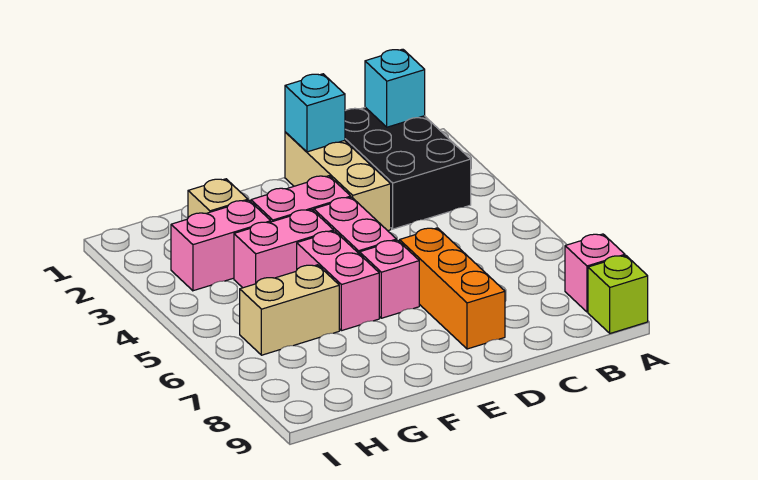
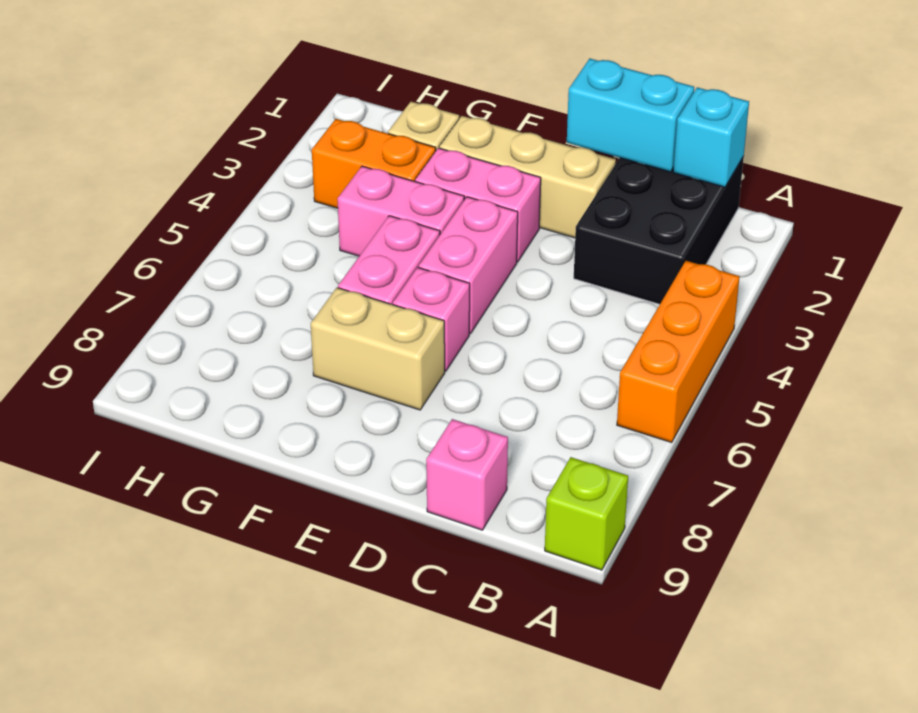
pink brick A8 level 1 -> pink brick C9 level 1
tan brick D1:D3 level 1 -> tan brick D2:F2 level 1
cyan brick D1 level 2 -> cyan brick C1:D1 level 2
orange brick D6:D8 level 1 -> orange brick A4:A6 level 1
pink brick G3:H3 level 1 -> orange brick G3:H3 level 1
tan brick G6:H6 level 1 -> tan brick E7:F7 level 1

